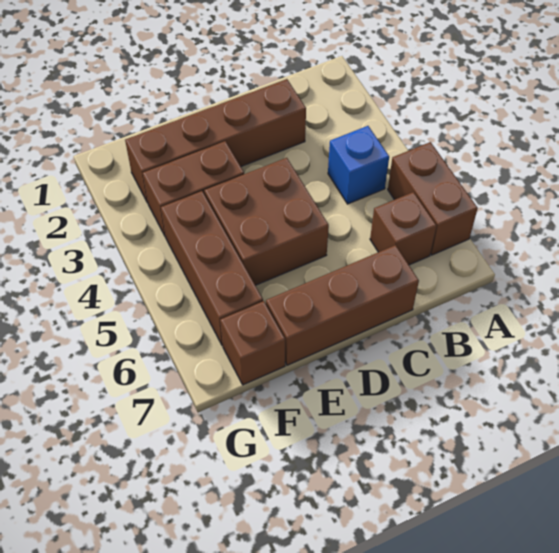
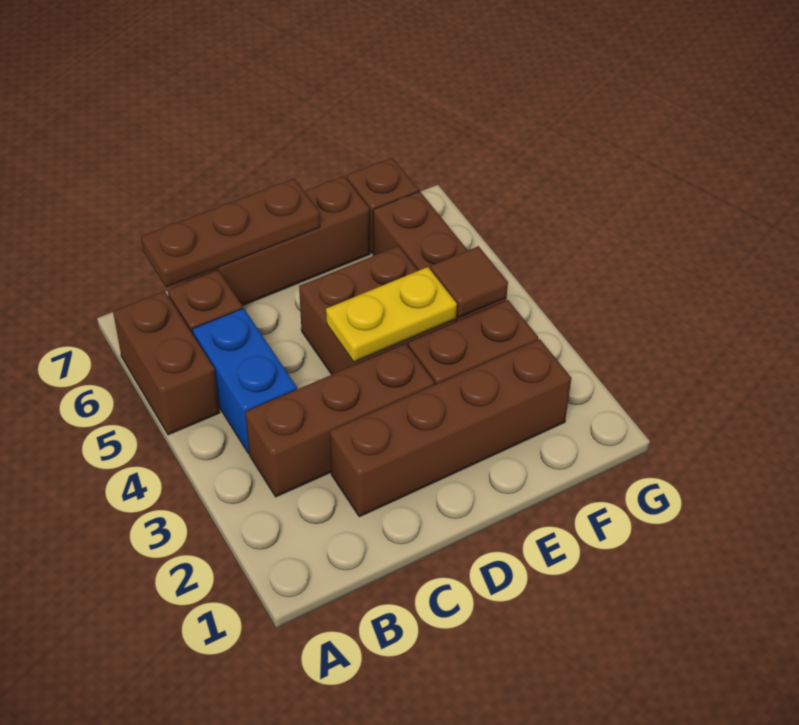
none -> brown brick B3:D3 level 1
blue brick B4 level 1 -> blue brick B4:B5 level 1
none -> brown plate B7:D7 level 2
none -> yellow plate D4:E4 level 2
none -> brown tile F4 level 2

